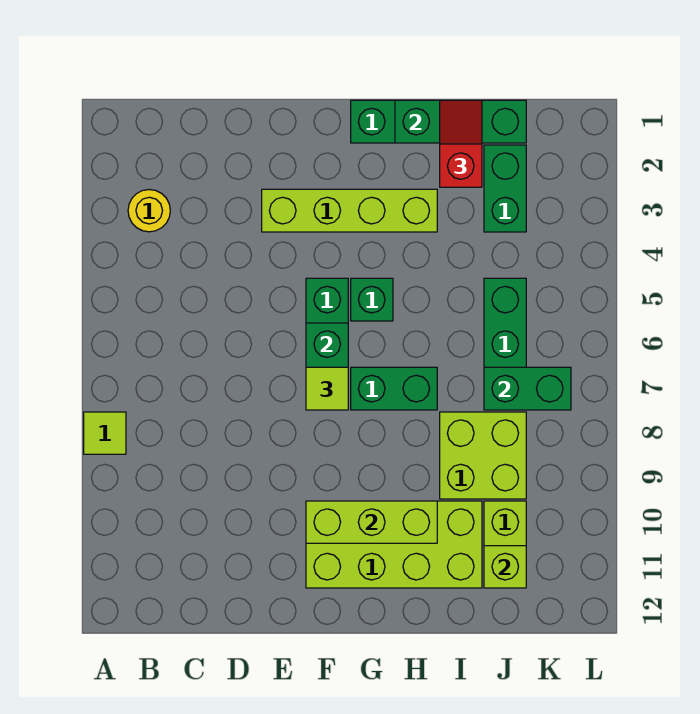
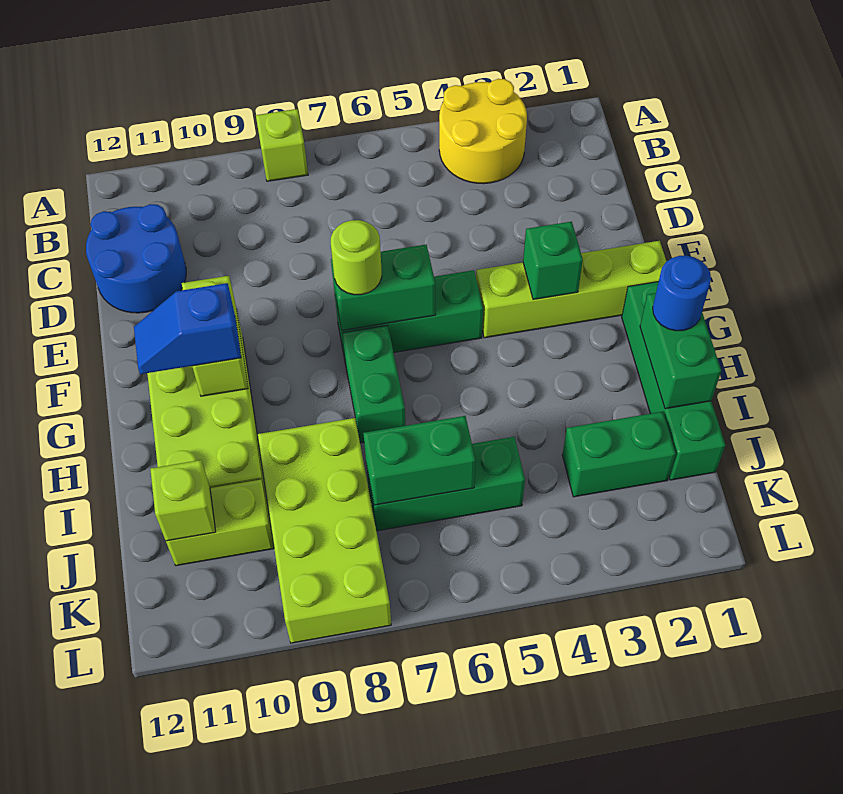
lime tile A8 level 1 -> lime brick A8 level 1
yellow round brick B3 level 1 -> yellow round brick A3:B4 level 1
none -> blue round brick C11:D12 level 1
lime brick E3:H3 level 1 -> lime brick F1:F4 level 1
lime tile F7 level 3 -> lime round brick F7 level 3
lime brick F10:H10 level 2 -> lime brick F10:G10 level 2
green brick G5 level 1 -> green brick F3 level 2
none -> blue slope G10:G11 level 3 top 10
none -> blue round brick H1 level 3
red slope I1:I2 level 3 top 2 -> none
lime brick I8:J9 level 1 -> lime brick I8:L9 level 1
green brick J7:K7 level 2 -> green brick J6:J7 level 2

